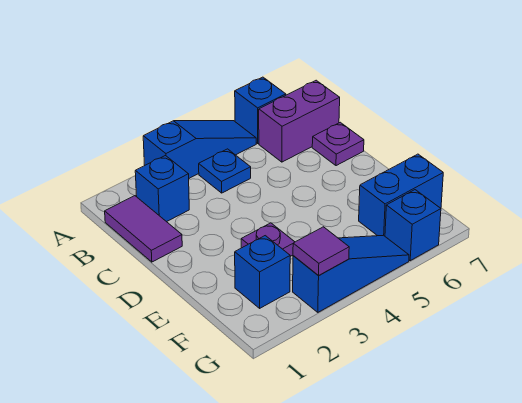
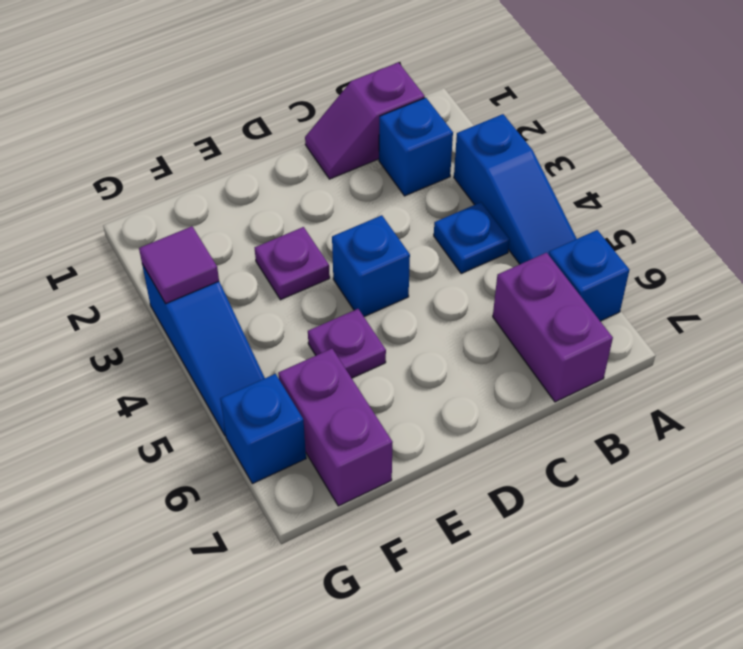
purple tile B1:C1 level 1 -> purple slope B1:C1 level 1 top B
purple plate C7 level 1 -> purple plate E5 level 1
blue brick F2 level 1 -> blue brick D4 level 1
blue brick F6:F7 level 1 -> purple brick F6:F7 level 1

